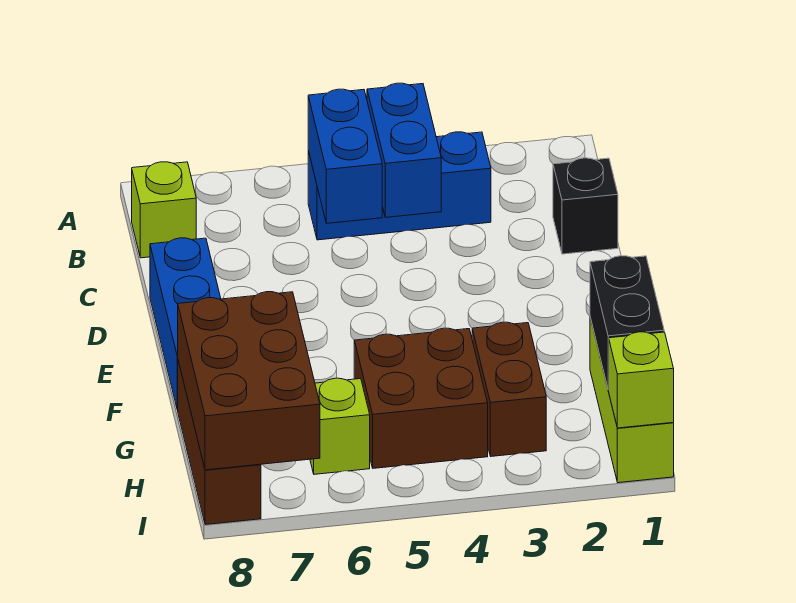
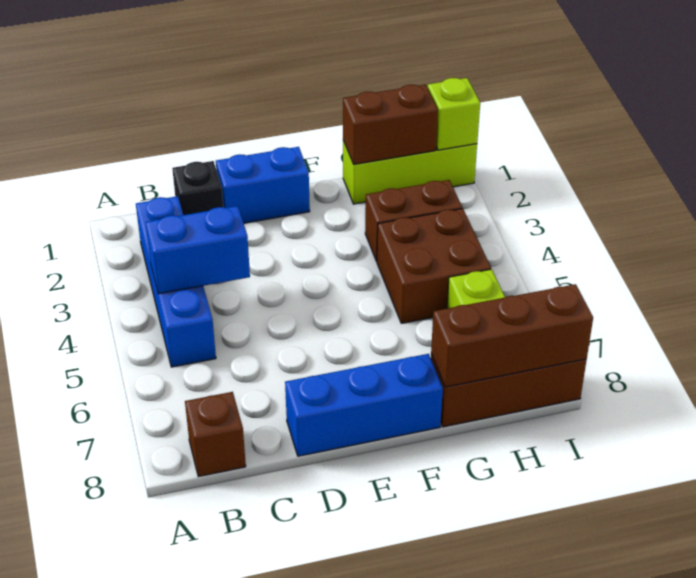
blue brick B3:B5 level 1 -> blue brick B2:B5 level 1
blue brick B5:C5 level 2 -> blue brick D1:E1 level 1
lime brick B8 level 1 -> brown brick B8 level 1
black brick G1:H1 level 2 -> brown brick G1:H1 level 2
brown brick G7:I8 level 2 -> brown brick G8:I8 level 2

